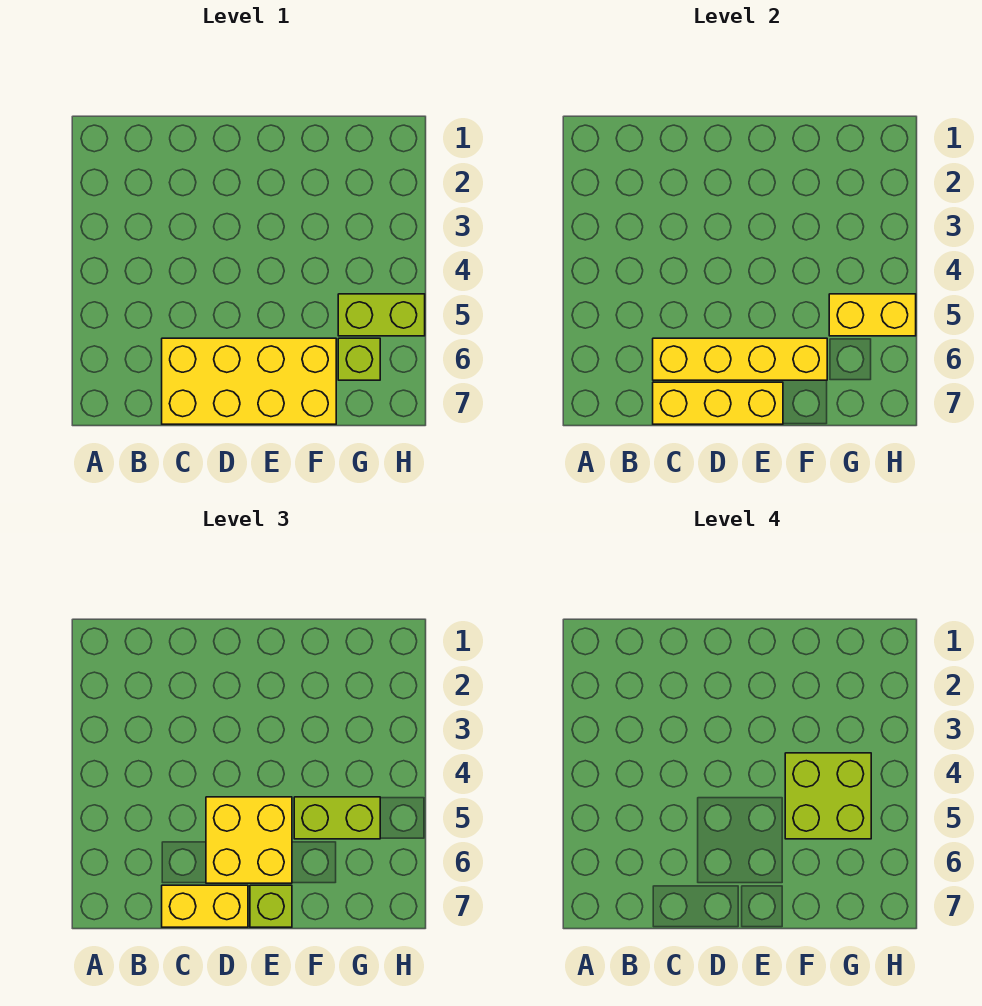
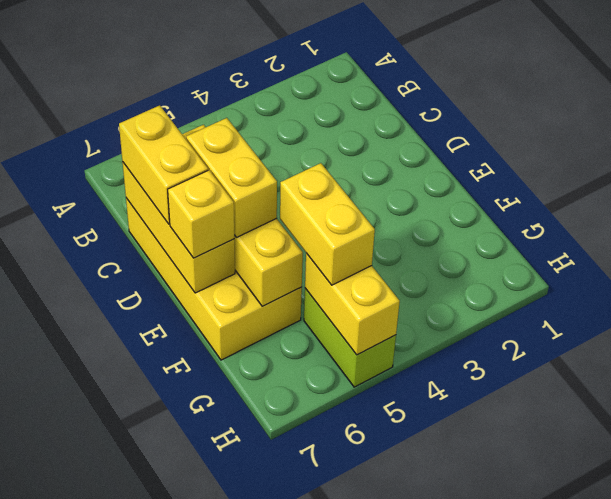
yellow brick D5:E6 level 3 -> yellow brick D6:E6 level 3
lime brick E7 level 3 -> yellow brick E7 level 3
lime brick F4:G5 level 4 -> none
lime brick F5:G5 level 3 -> yellow brick F5:G5 level 3
lime brick G6 level 1 -> none

